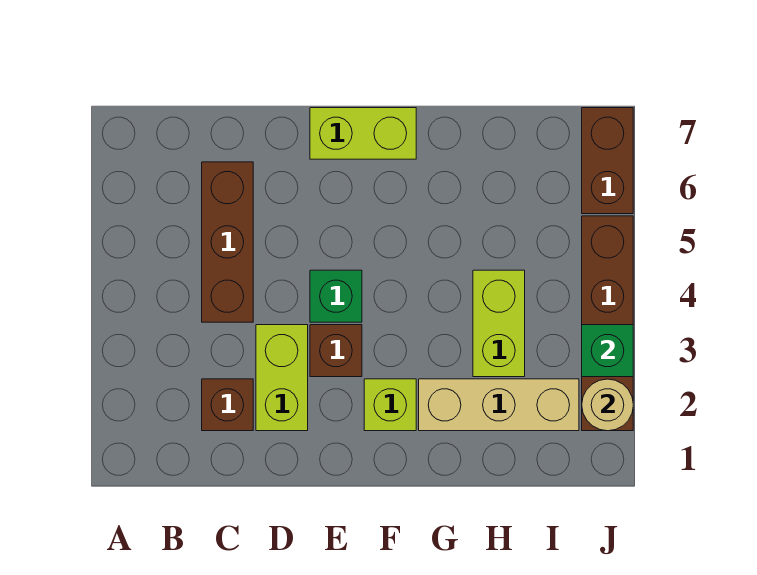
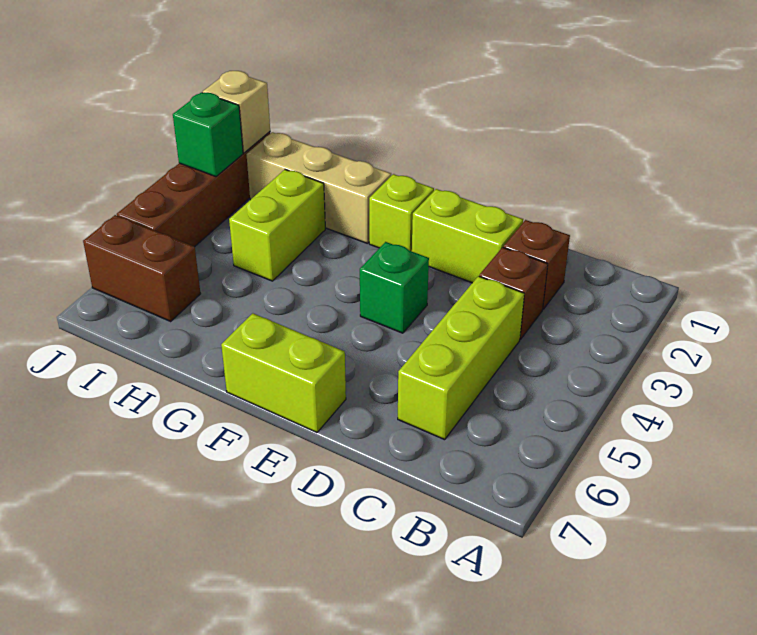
brown brick C4:C6 level 1 -> lime brick C4:C6 level 1
lime brick D2:D3 level 1 -> lime brick D2:E2 level 1
brown brick E3 level 1 -> brown brick C3 level 1
tan round brick J2 level 2 -> tan brick J2 level 2
brown brick J6:J7 level 1 -> brown brick I6:J6 level 1

